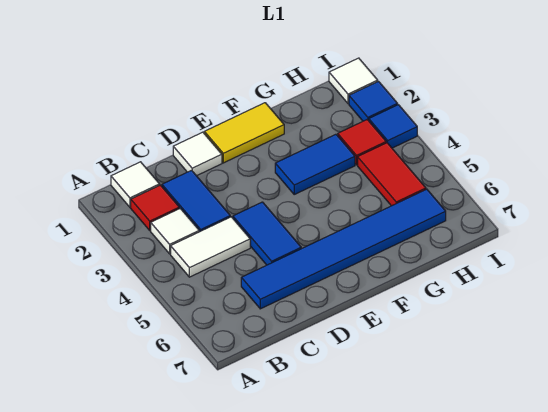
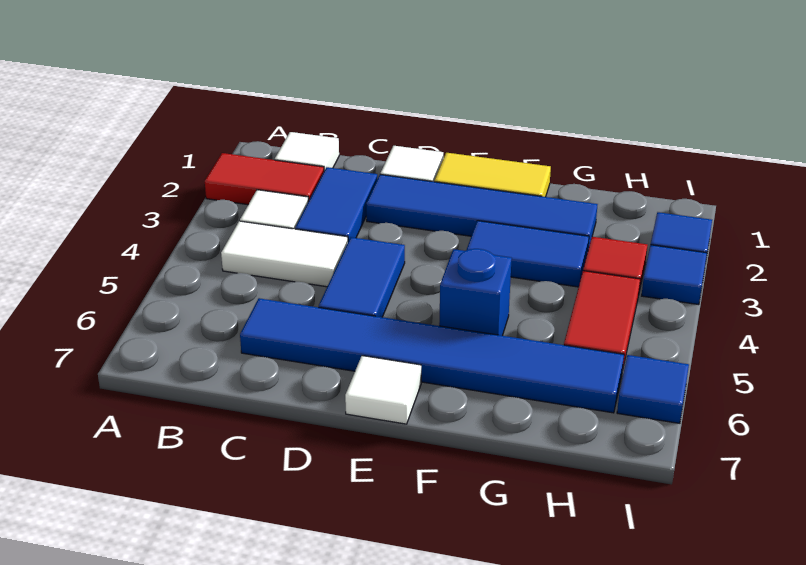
red tile B2 level 1 -> red tile A2:B2 level 1
none -> blue tile D2:G2 level 1
none -> blue brick F5 level 1
white tile I1 level 1 -> white tile E7 level 1
none -> blue tile I6 level 1

